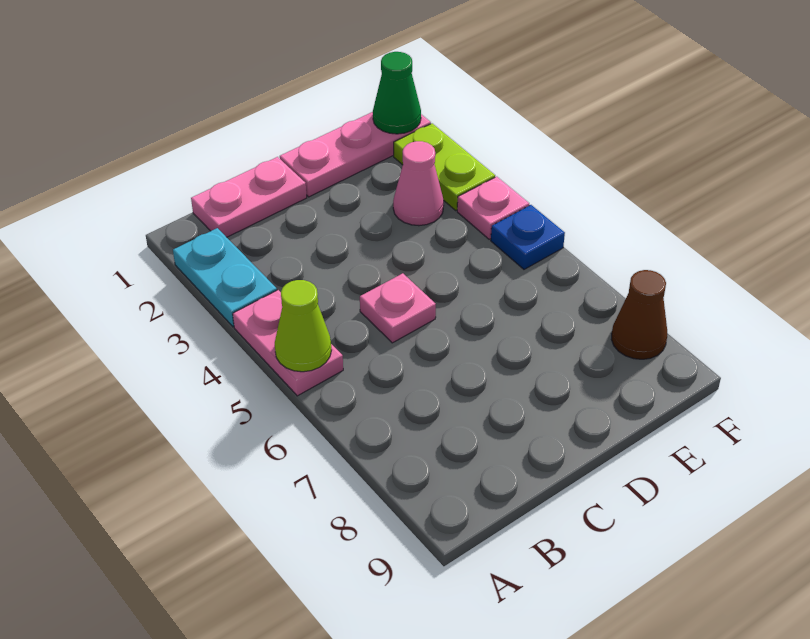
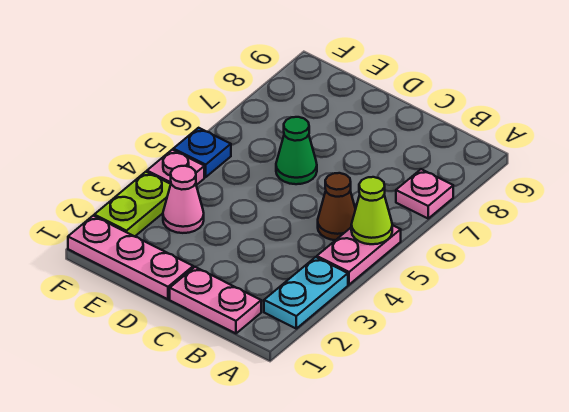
pink plate C5 level 1 -> pink plate A7 level 1
green cone F1 level 2 -> green cone D6 level 1
brown cone F8 level 1 -> brown cone B5 level 1

